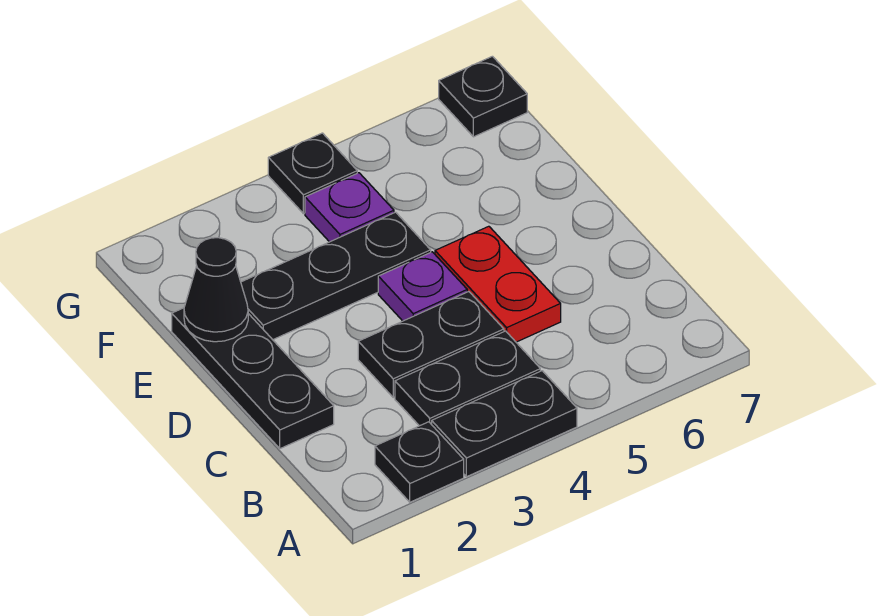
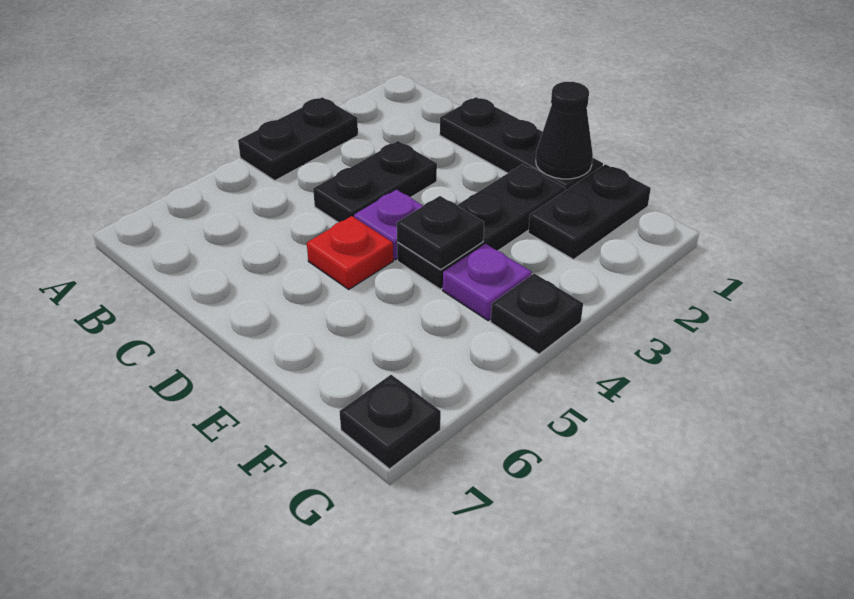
black plate A2 level 1 -> black plate E4 level 2
black plate B3:B4 level 1 -> black plate F1:F2 level 1
red plate C5:D5 level 1 -> red plate D5 level 1

